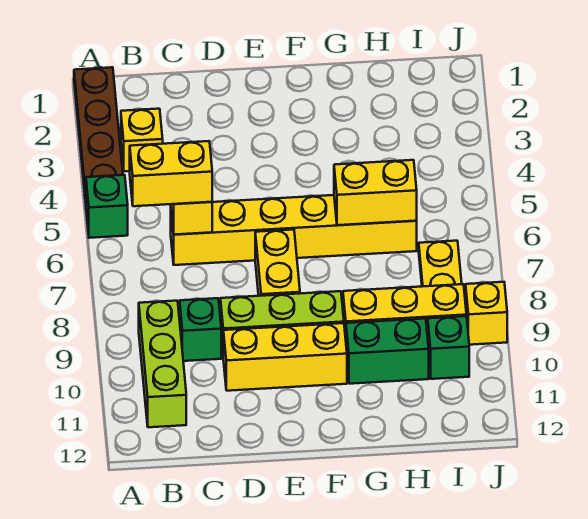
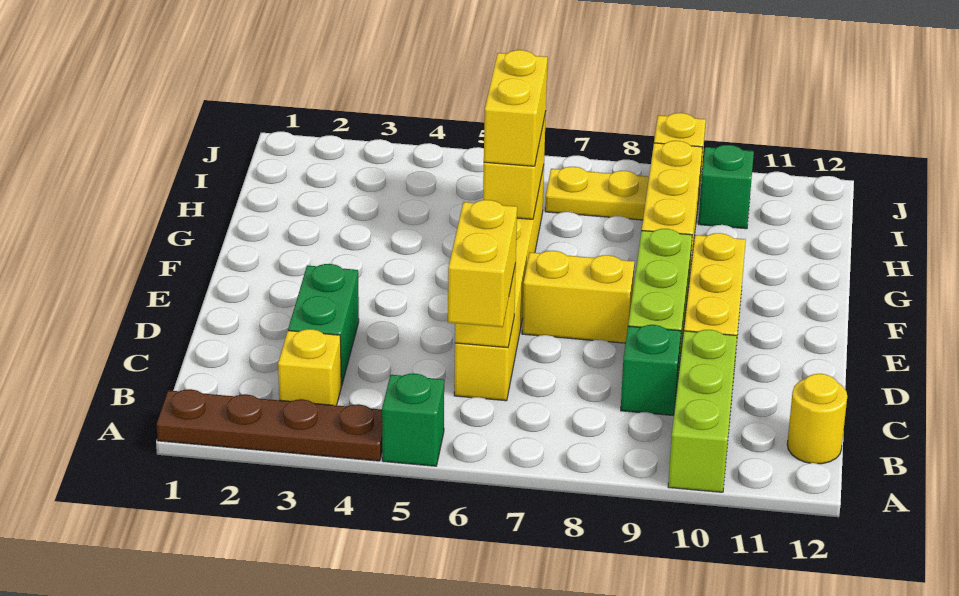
lime brick B9:B11 level 1 -> lime brick A10:C10 level 1
none -> yellow round brick B12 level 1
none -> yellow brick G6:H6 level 3
green brick G10:H10 level 1 -> green brick C3:D3 level 1

